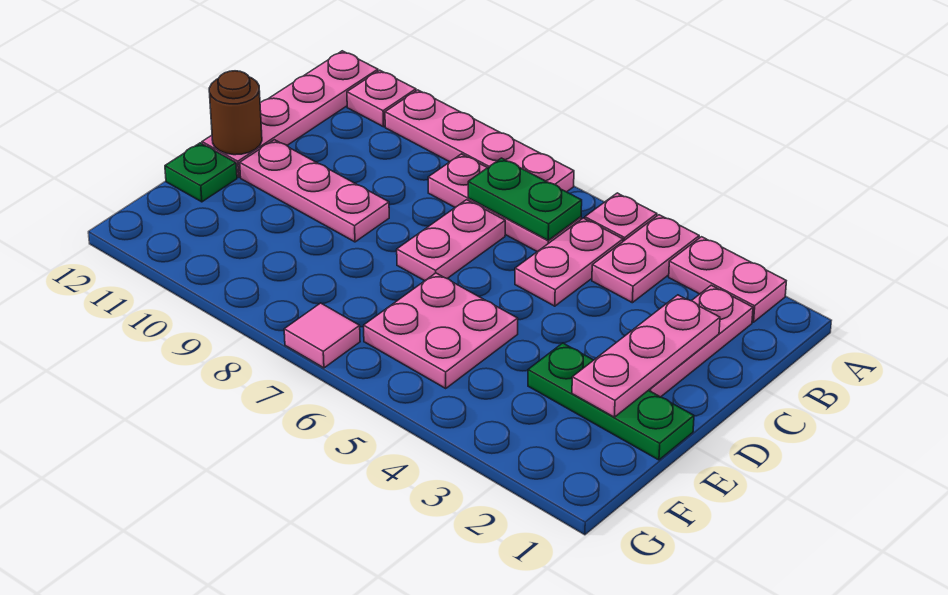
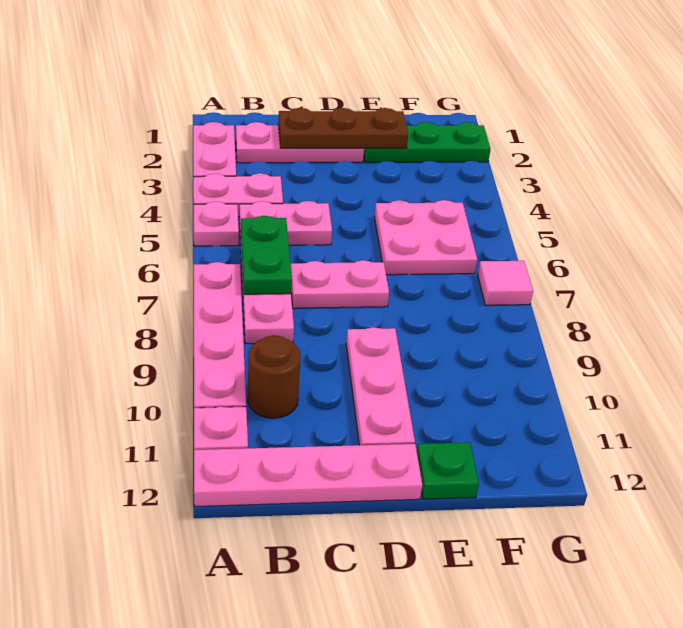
pink plate C2:E2 level 2 -> brown plate C2:E2 level 2
brown round brick D12 level 2 -> brown round brick B10 level 1
green plate E1:E3 level 1 -> green plate E2:G2 level 1

